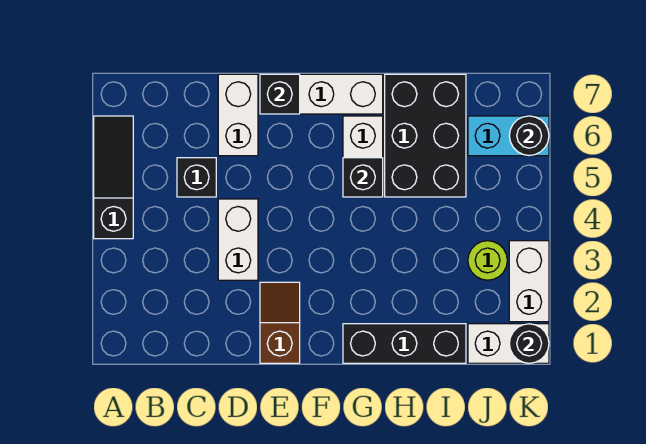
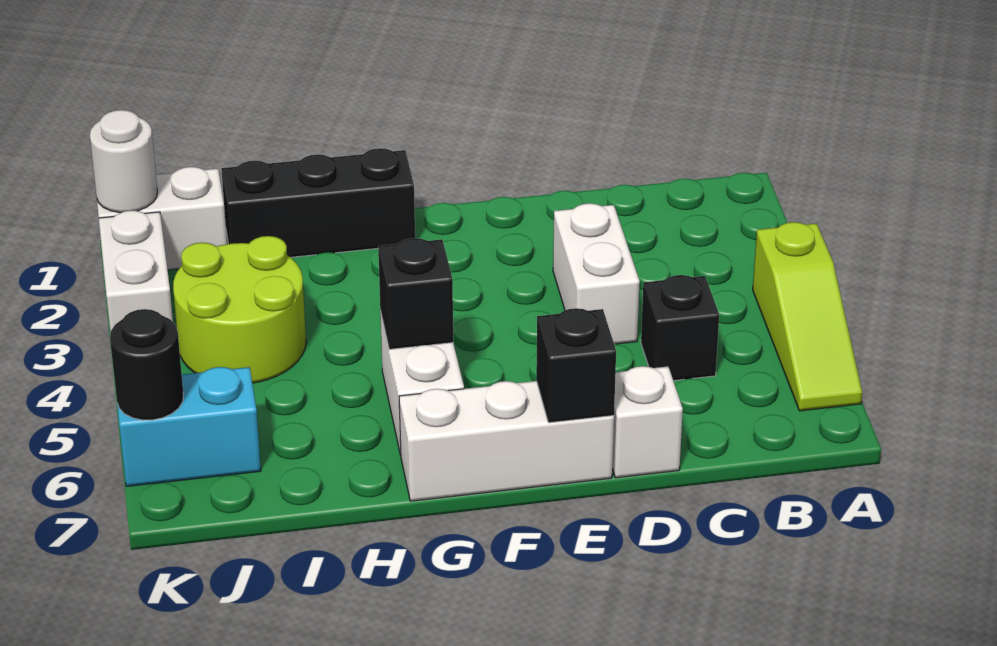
black slope A4:A6 level 1 top 4 -> lime slope A4:A6 level 1 top 4
white brick D6:D7 level 1 -> white brick D7 level 1
brown slope E1:E2 level 1 top 1 -> none
black brick H5:I7 level 1 -> none
lime round brick J3 level 1 -> lime round brick I3:J4 level 1
black round brick K1 level 2 -> white round brick K1 level 2

